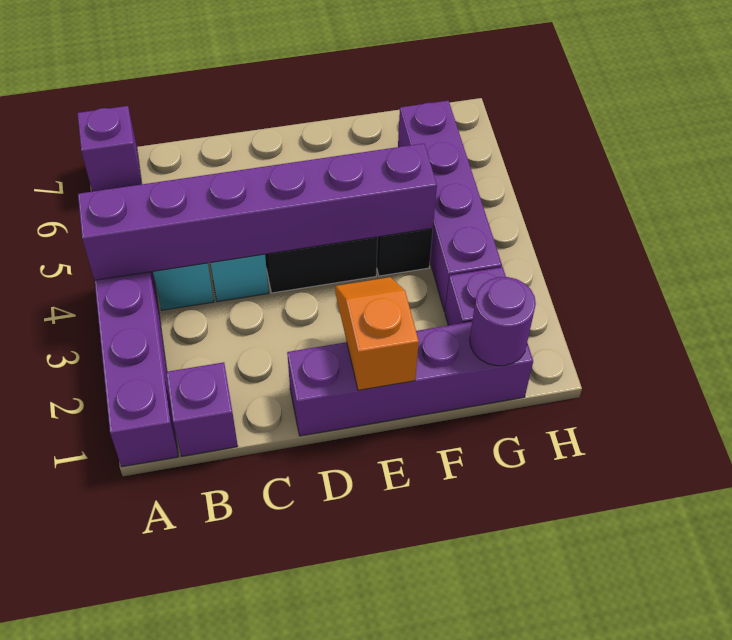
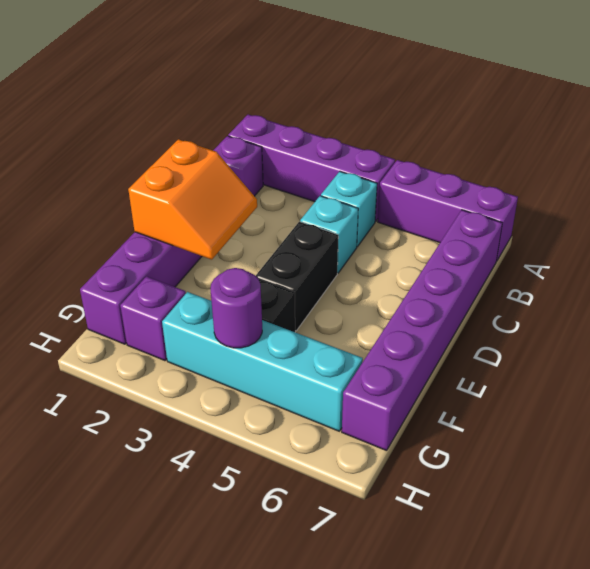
purple brick A4:F4 level 2 -> purple brick B7:G7 level 1
purple brick A7 level 1 -> purple brick A5:A7 level 1
orange slope E1:E2 level 2 top 1 -> orange slope D1:E2 level 2 top 1
purple round brick G1 level 2 -> purple round brick G4 level 2
purple brick G3:G6 level 1 -> cyan brick G3:G6 level 1

